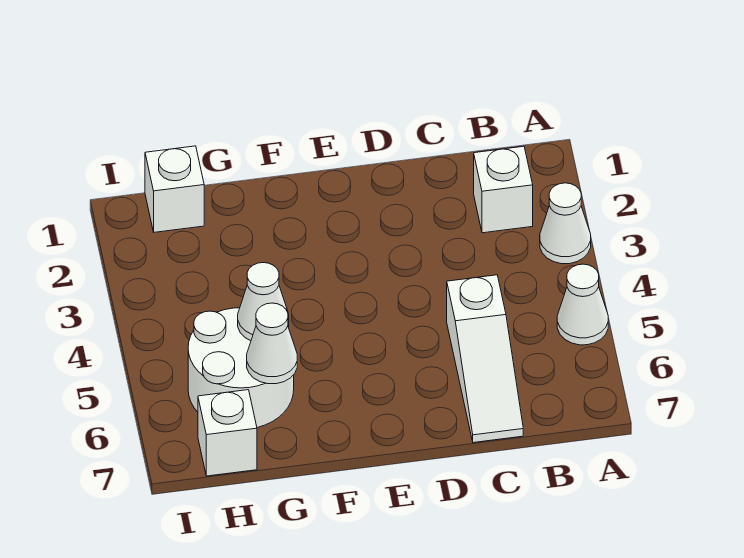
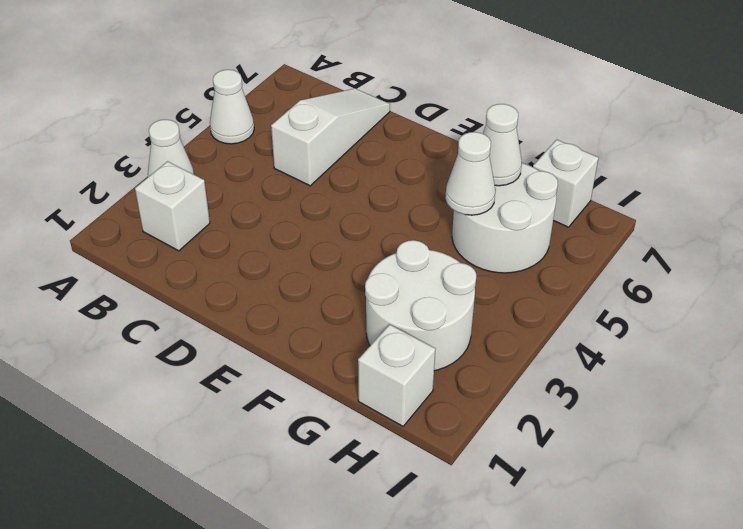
none -> white round brick G2:H3 level 1

